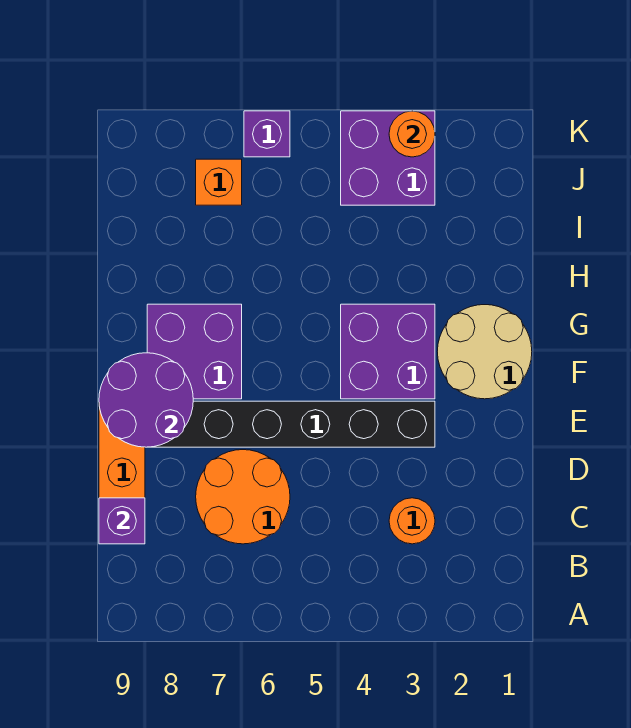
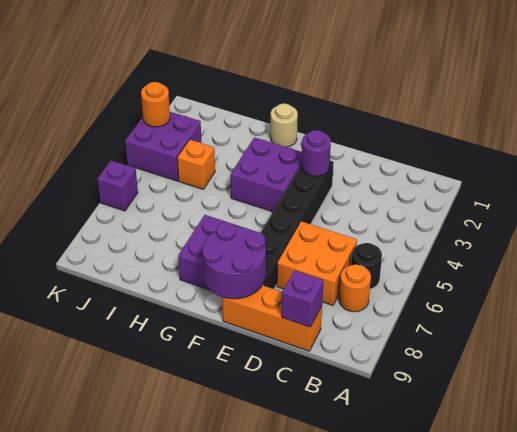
none -> black round brick B6 level 1
orange round brick C3 level 1 -> orange round brick B7 level 1
orange round brick C6:D7 level 1 -> orange brick C6:D7 level 1
none -> purple round brick E3 level 2
tan round brick F1:G2 level 1 -> tan round brick G1 level 1
orange brick J7 level 1 -> orange brick I4 level 1

